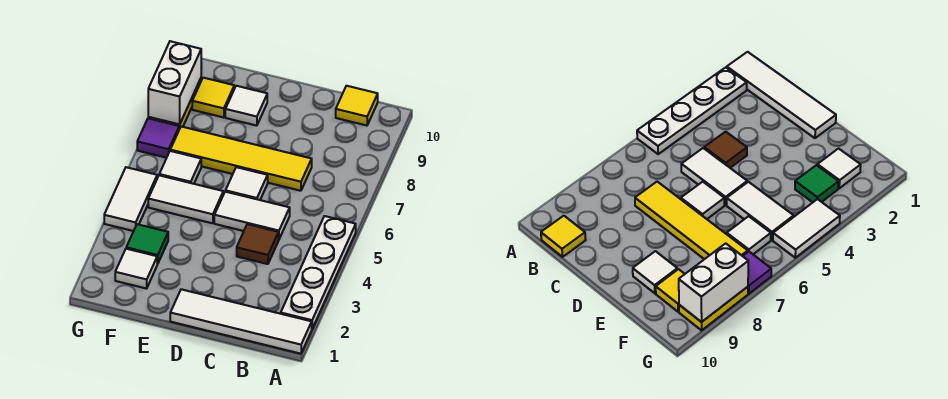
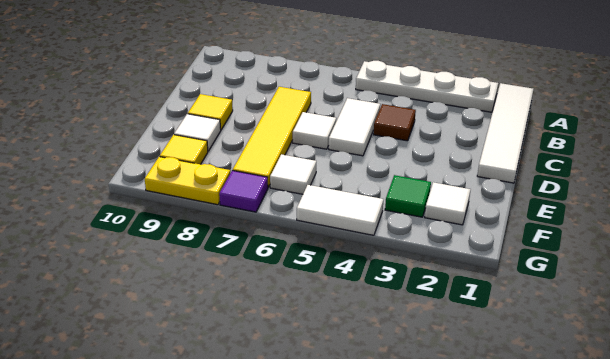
yellow tile B10 level 1 -> yellow tile D9 level 1
white tile E5:F5 level 1 -> none
white brick G8:G9 level 2 -> none

